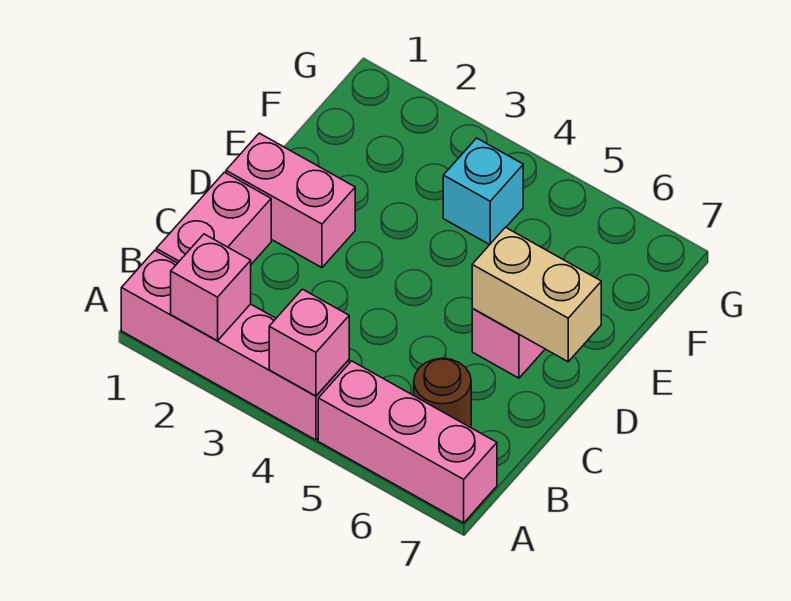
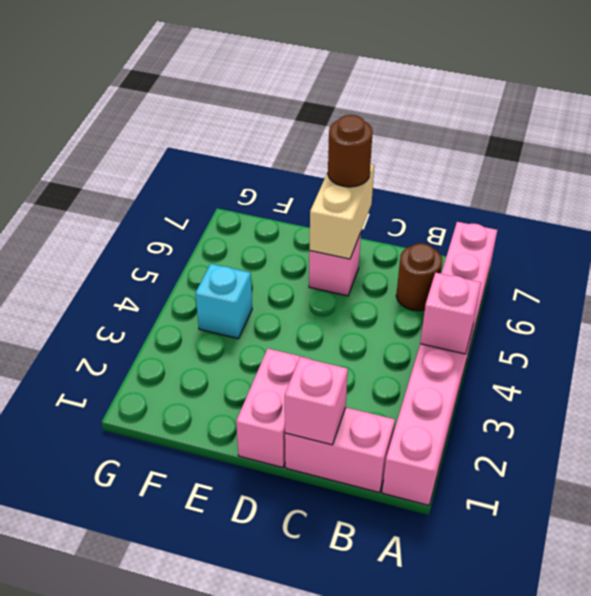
pink brick A2 level 2 -> pink brick C1 level 2
none -> brown round brick D7 level 3

